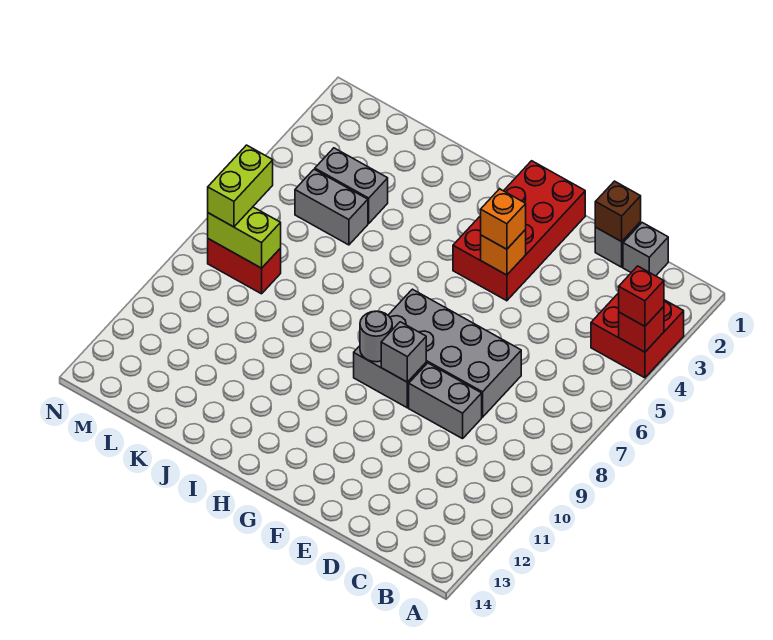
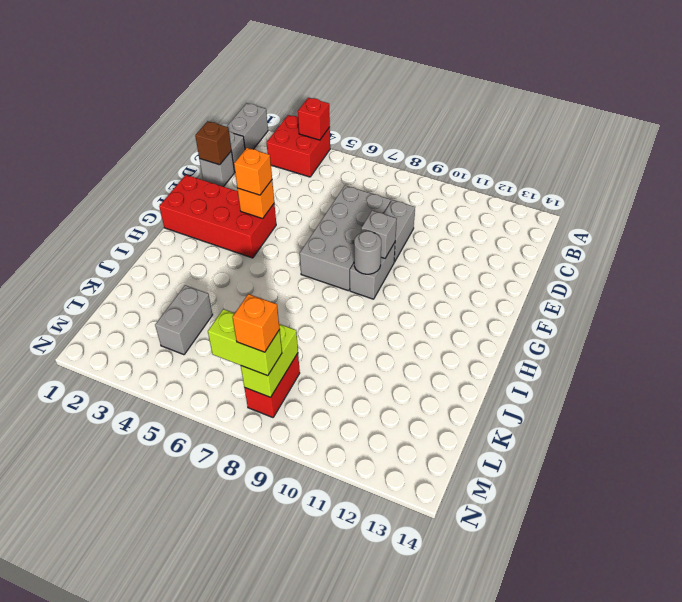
red brick A4 level 3 -> none
grey brick K5:L5 level 1 -> grey brick A1:B1 level 1
none -> orange brick M8 level 4

